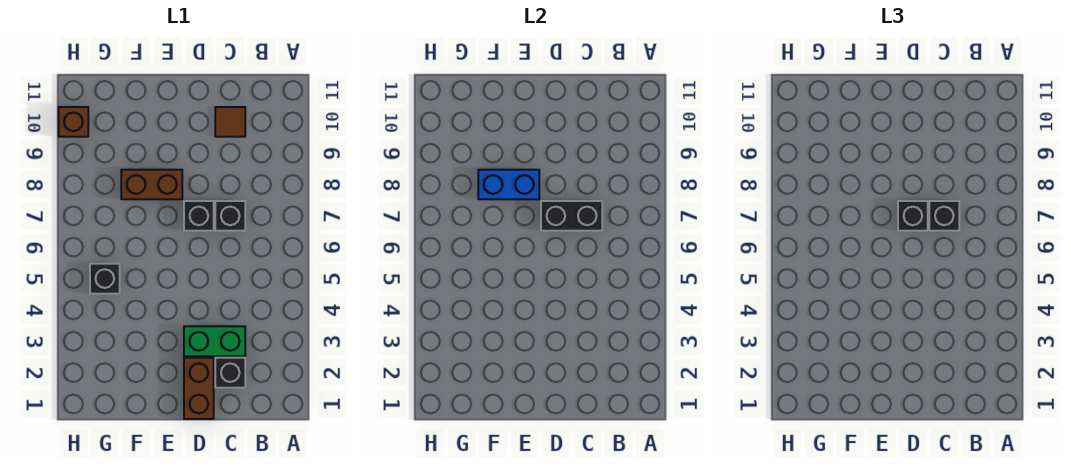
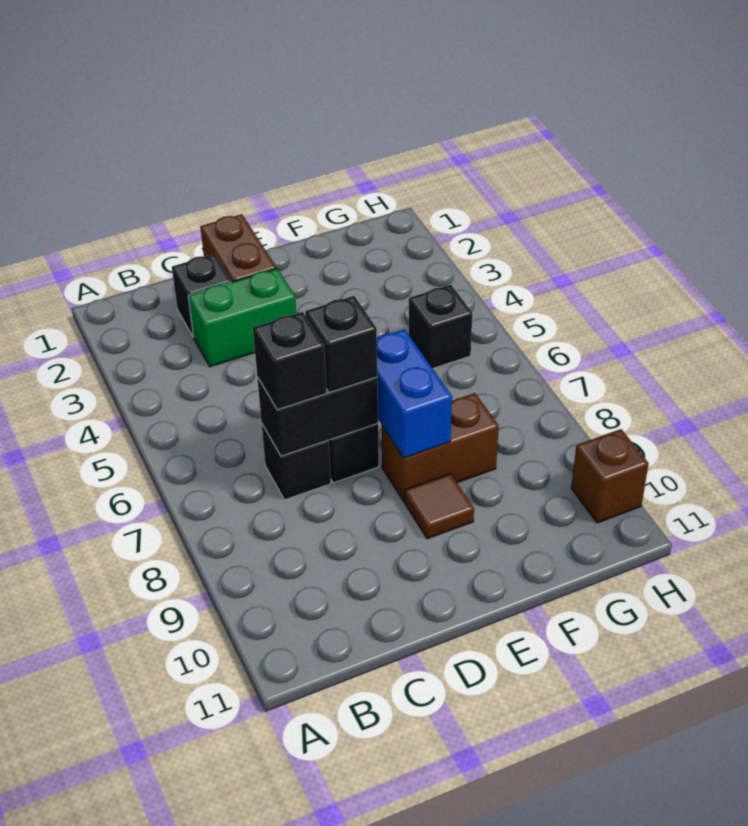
brown tile C10 level 1 -> brown tile E9 level 1
blue brick E8:F8 level 2 -> blue brick E7:E8 level 2

